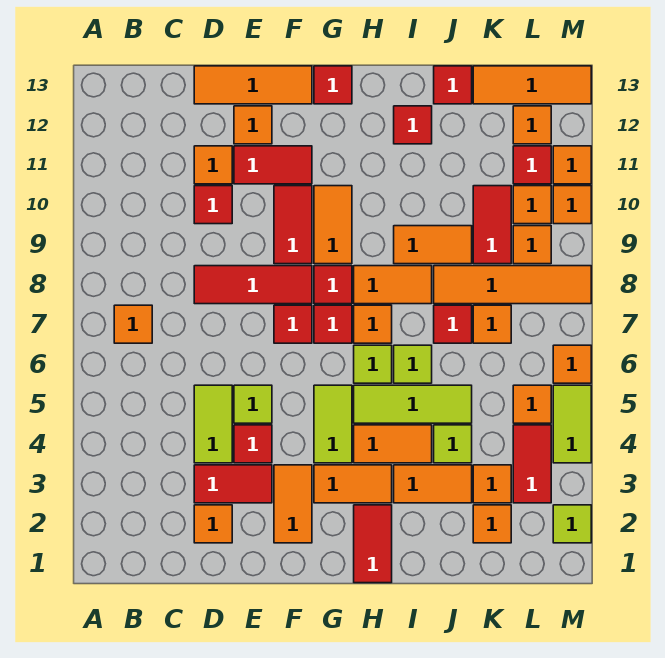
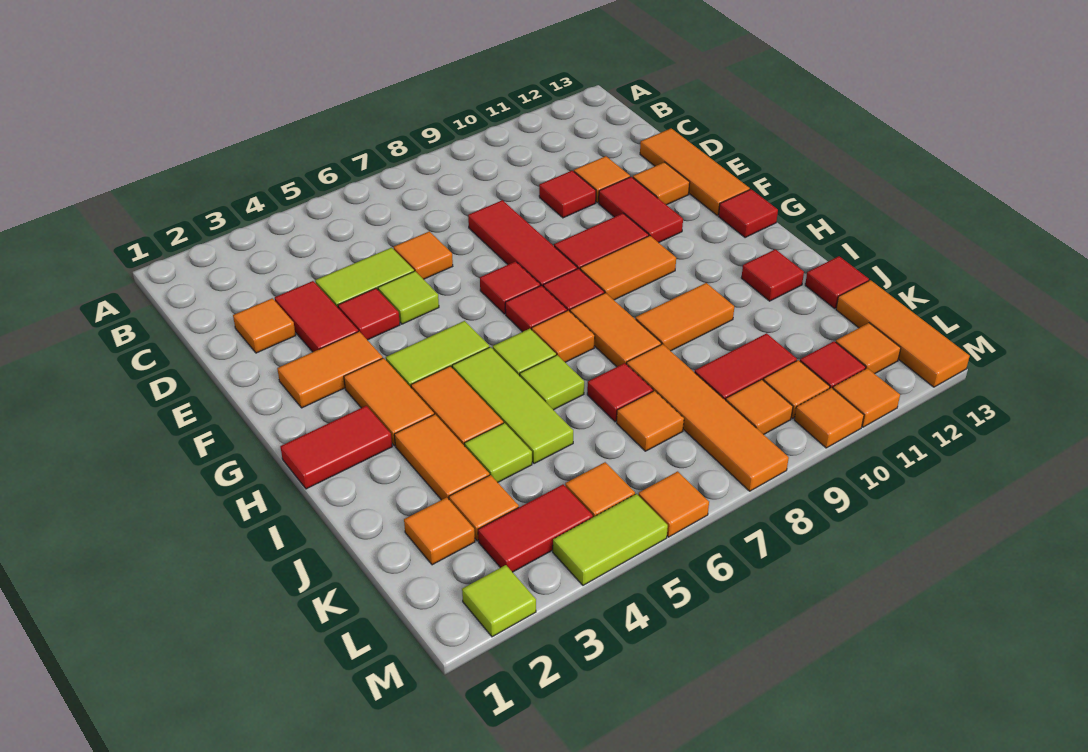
orange tile B7 level 1 -> orange tile D6 level 1
orange tile I9:J9 level 1 -> orange tile I9:I10 level 1

